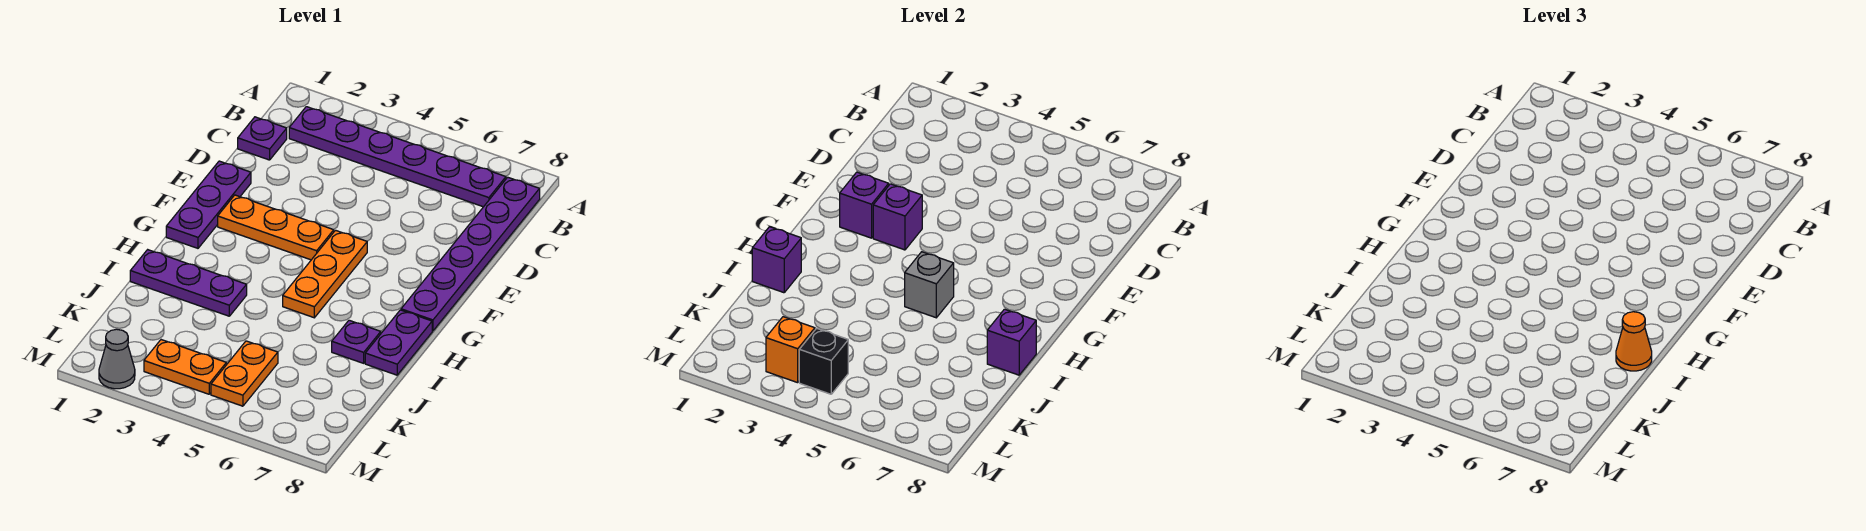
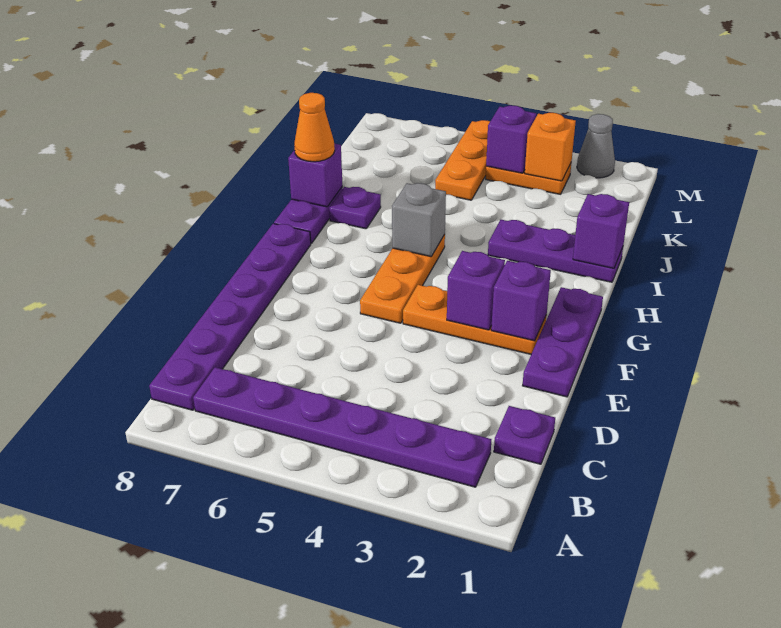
orange plate K5:L5 level 1 -> orange plate K5:M5 level 1
black brick L4 level 2 -> purple brick L4 level 2

